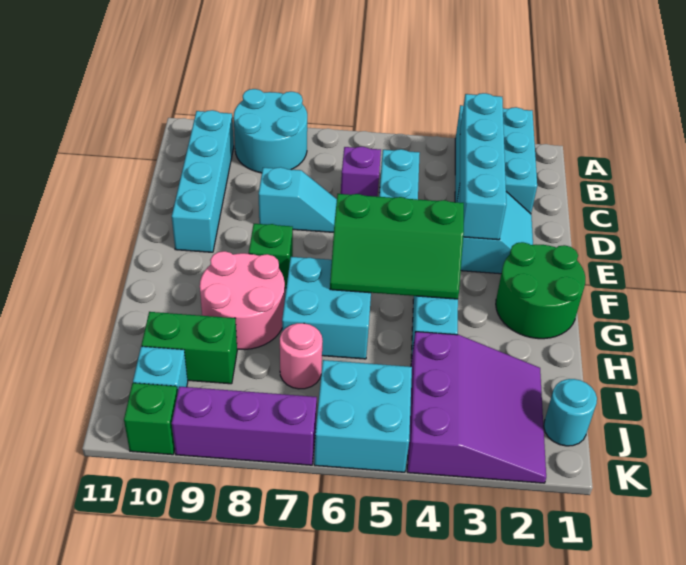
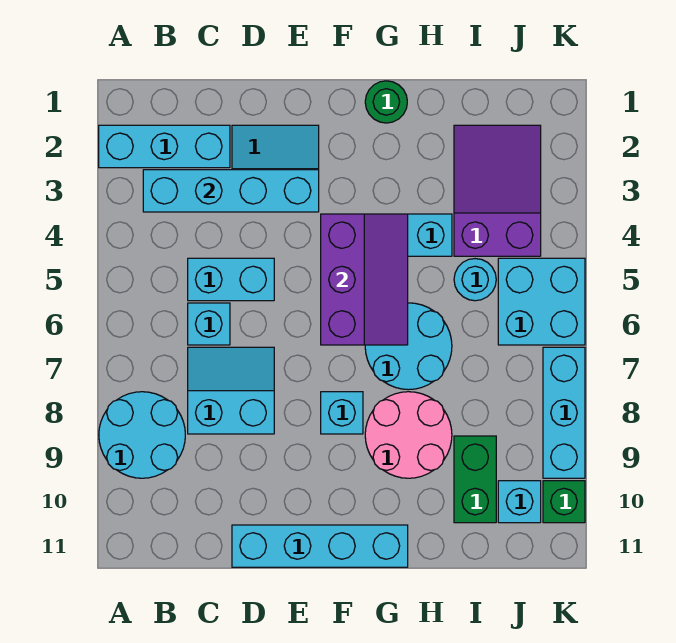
cyan brick A2:C3 level 1 -> cyan brick A2:C2 level 1
cyan brick B10:E10 level 1 -> cyan brick D11:G11 level 1
purple brick C6 level 1 -> cyan brick C6 level 1
cyan slope D7:D8 level 1 top 8 -> cyan slope C7:D8 level 1 top 8
green round brick F1:G2 level 1 -> green round brick G1 level 1
green slope F4:G6 level 2 top F -> purple slope F4:G6 level 2 top F
green brick F8 level 1 -> cyan brick F8 level 1
cyan brick G6:H7 level 1 -> cyan round brick G6:H7 level 1
purple slope I2:K4 level 1 top 4 -> purple slope I2:J4 level 1 top 4
pink round brick I7 level 1 -> none
cyan round brick J1 level 1 -> cyan round brick I5 level 1
purple brick K7:K9 level 1 -> cyan brick K7:K9 level 1

